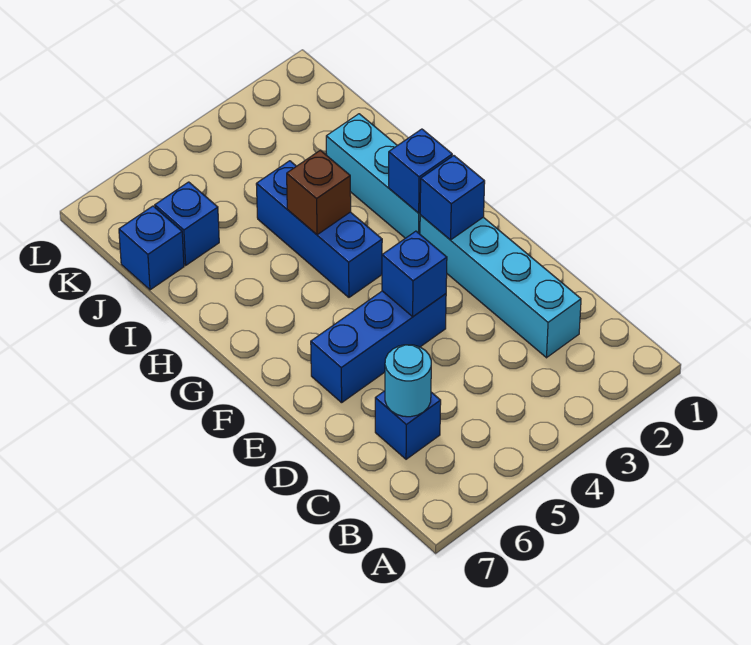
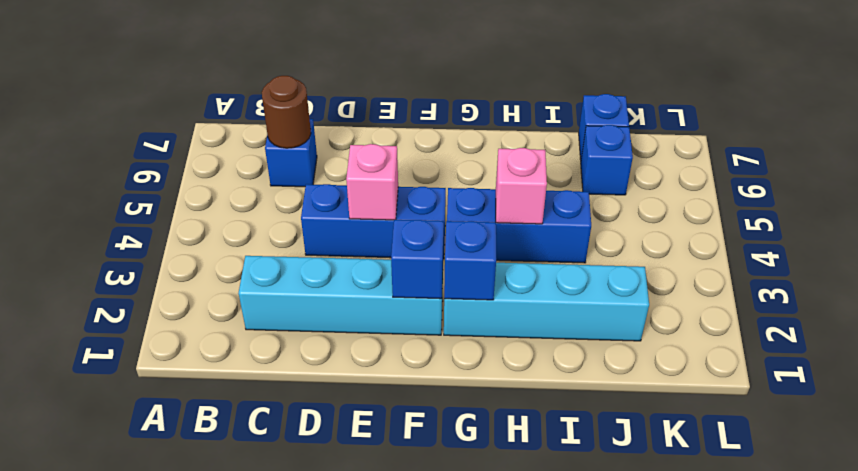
cyan round brick C6 level 2 -> brown round brick C6 level 2
blue brick E4:E6 level 1 -> blue brick D4:F4 level 1
blue brick E4 level 2 -> pink brick E4 level 2
cyan brick G2:I2 level 1 -> cyan brick G2:J2 level 1
brown brick H4 level 2 -> pink brick H4 level 2

